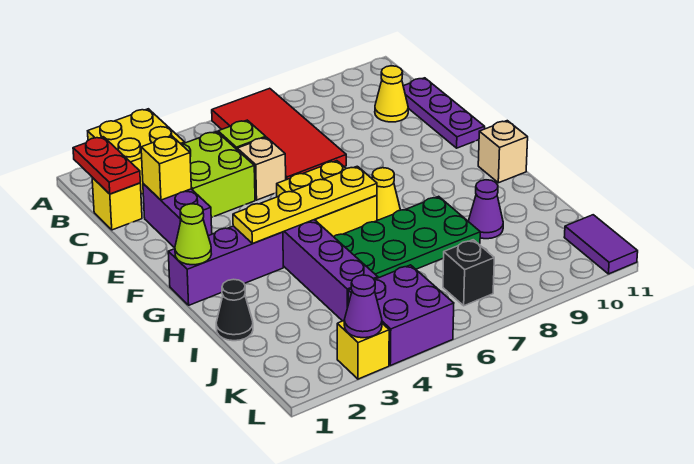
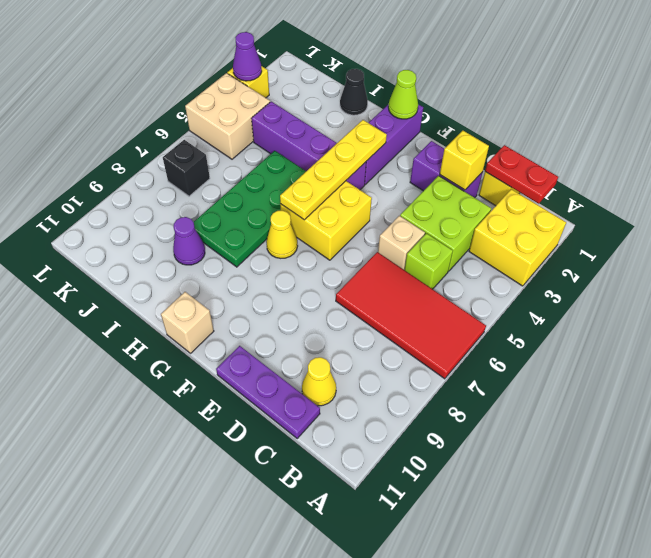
purple brick K4:L5 level 1 -> tan brick K4:L5 level 1
purple tile K11:L11 level 1 -> none

